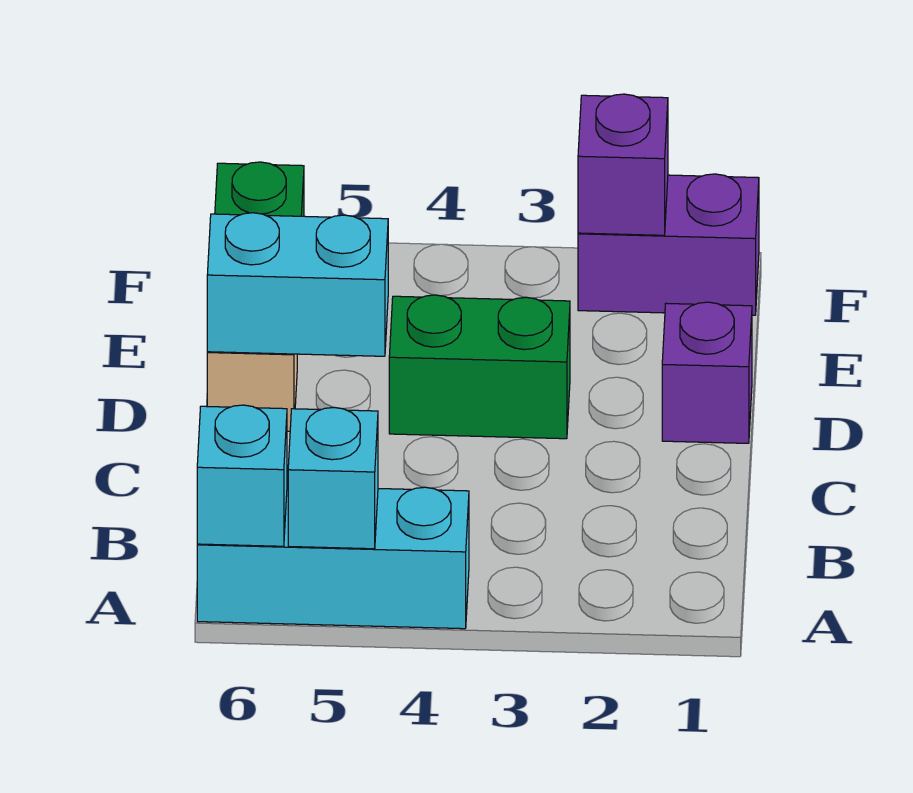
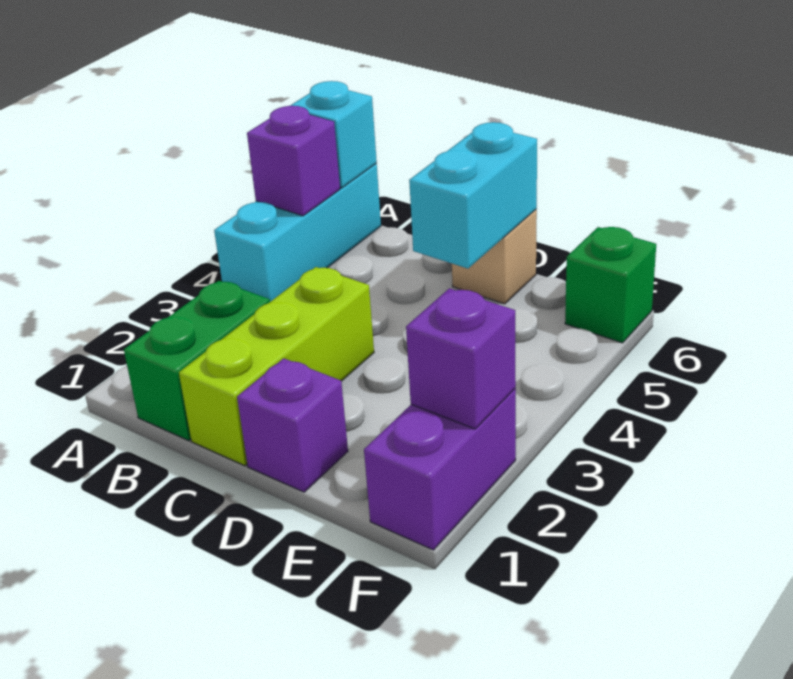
cyan brick A5 level 2 -> purple brick A5 level 2
none -> lime brick C1:C3 level 1
green brick D3:D4 level 1 -> green brick B1:B2 level 1

